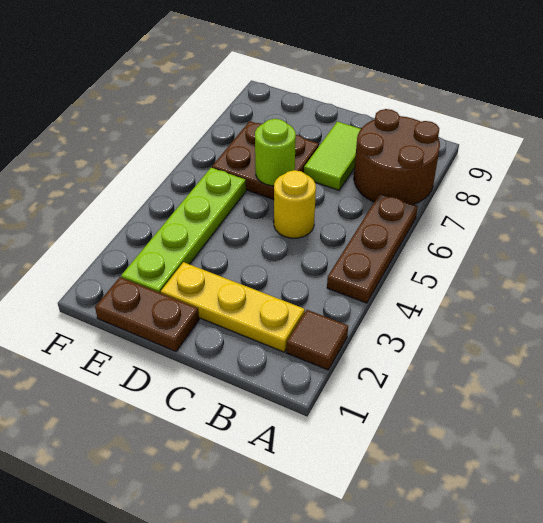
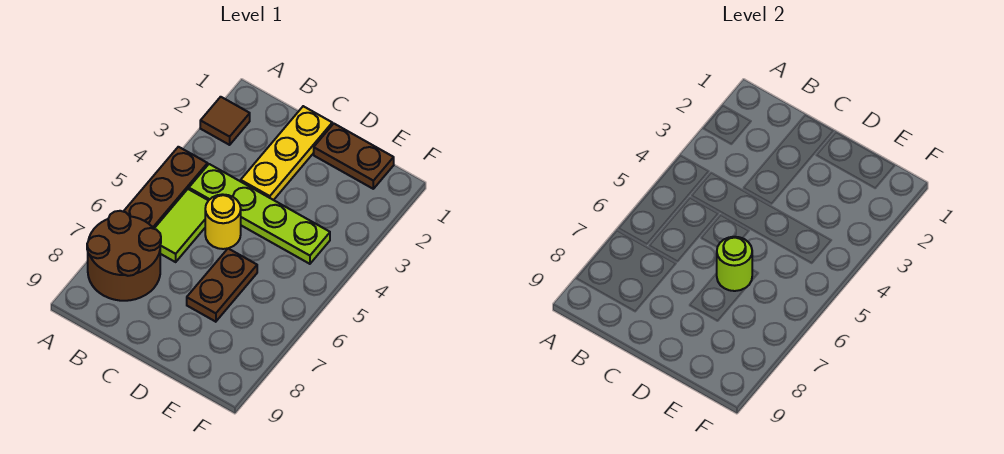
yellow plate B2:D2 level 1 -> yellow plate C1:C3 level 1
lime tile C7:C8 level 1 -> lime tile B5:B6 level 1
brown plate D6:E7 level 1 -> brown plate D6:D7 level 1
lime plate E2:E5 level 1 -> lime plate B4:E4 level 1

